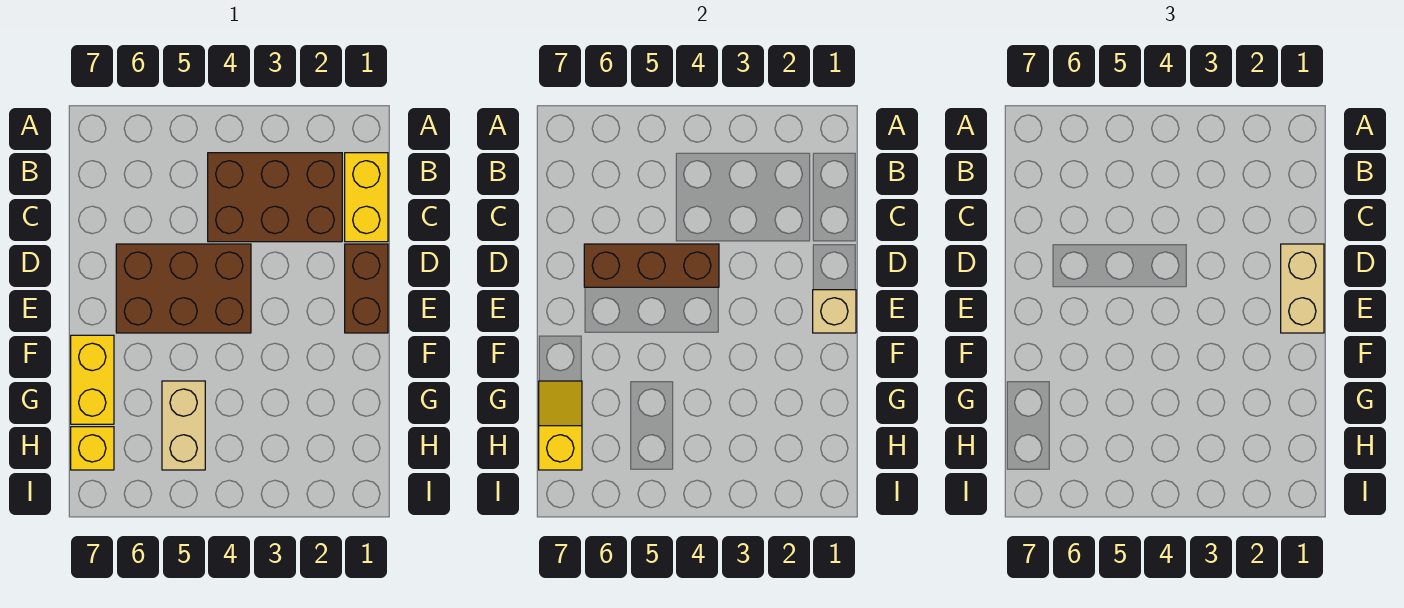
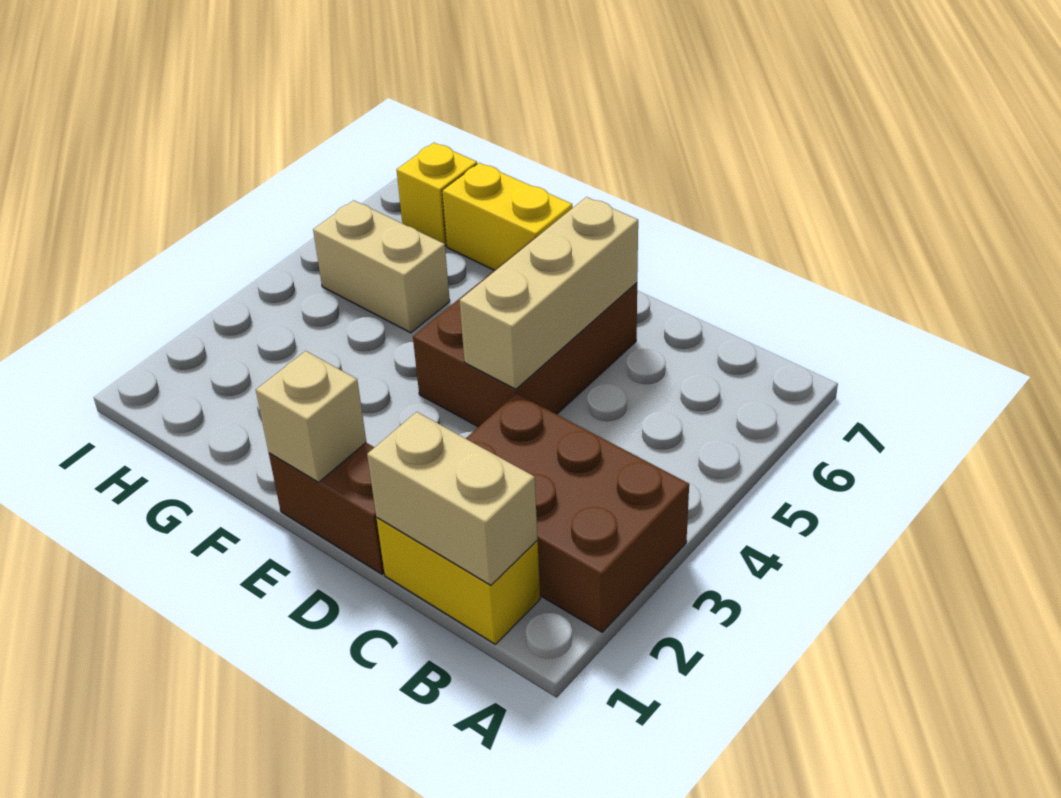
brown brick B2:C4 level 1 -> brown brick A2:C3 level 1
tan brick D1:E1 level 3 -> tan brick B1:C1 level 2
brown brick D4:D6 level 2 -> tan brick D4:D6 level 2
yellow slope G7:H7 level 2 top H -> none

